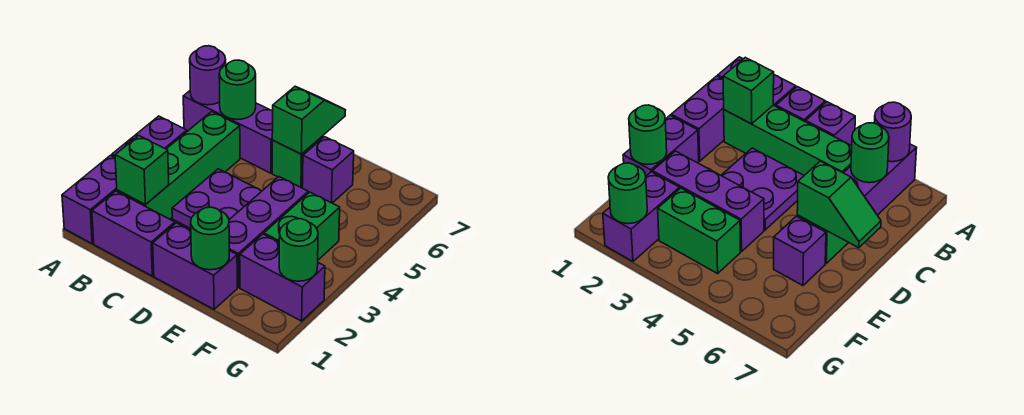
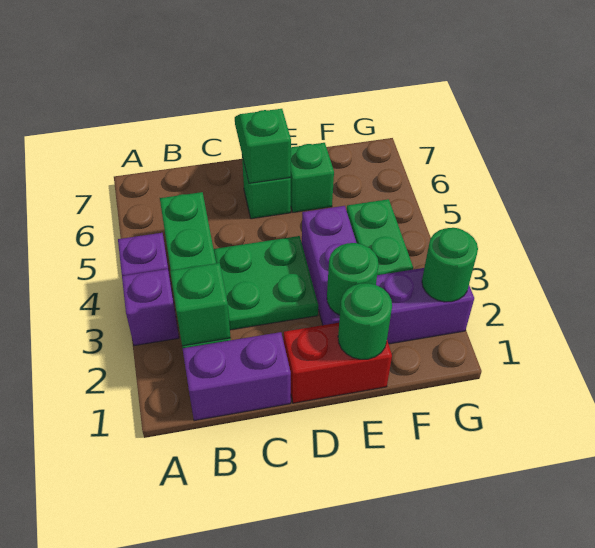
purple brick A1:A2 level 1 -> none
purple brick A6:C6 level 1 -> none
purple round brick A6 level 2 -> none
green round brick B6 level 2 -> green round brick E2 level 2
purple plate C3:D4 level 1 -> green plate C3:D4 level 1
purple brick D1:E1 level 1 -> red brick D1:E1 level 1
purple brick E6 level 1 -> green brick E6 level 1

